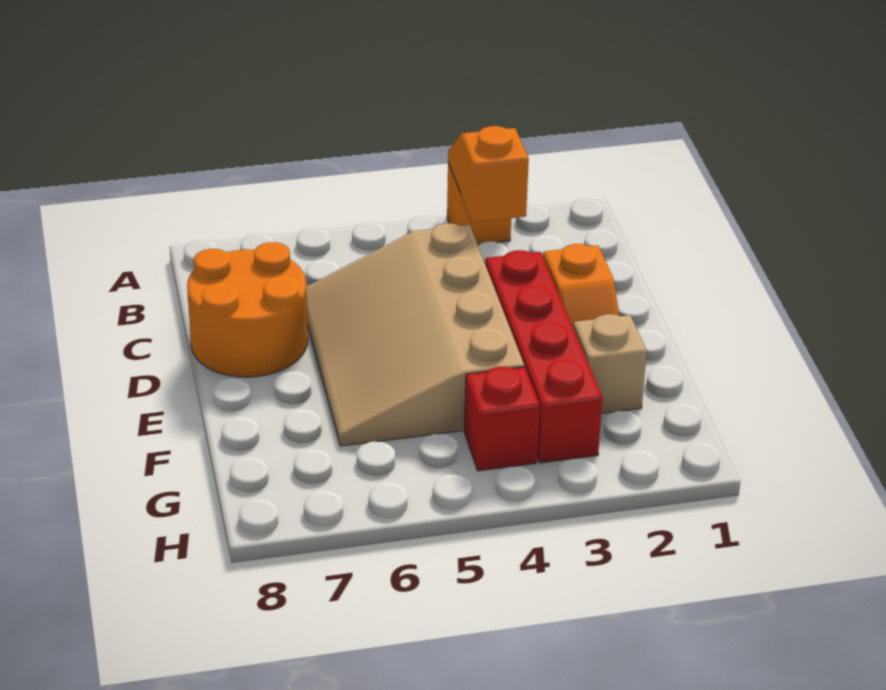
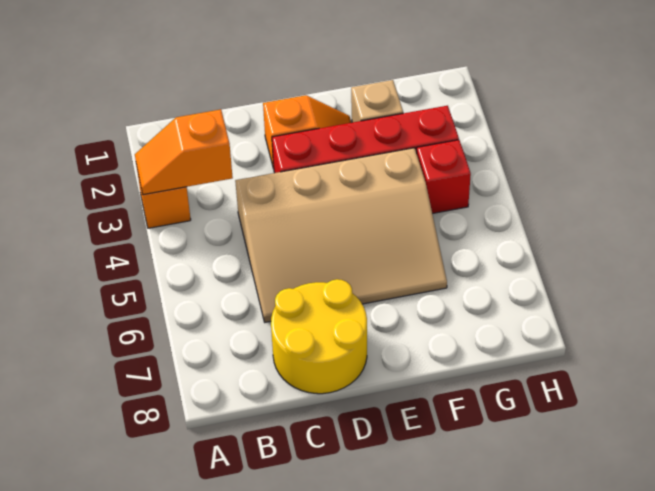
orange round brick C7:D8 level 1 -> yellow round brick C7:D8 level 1

